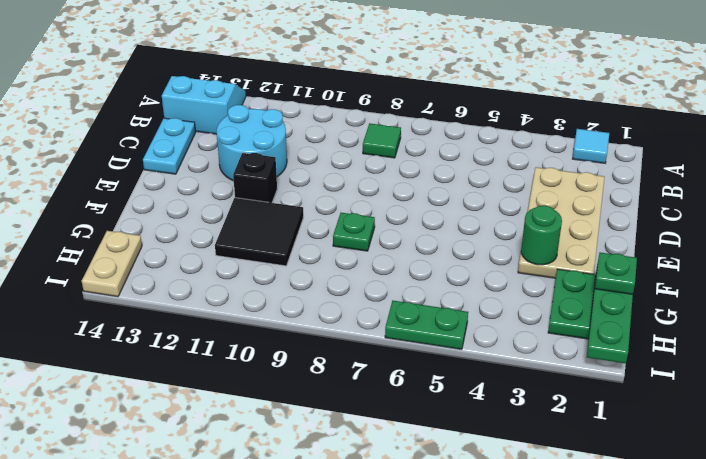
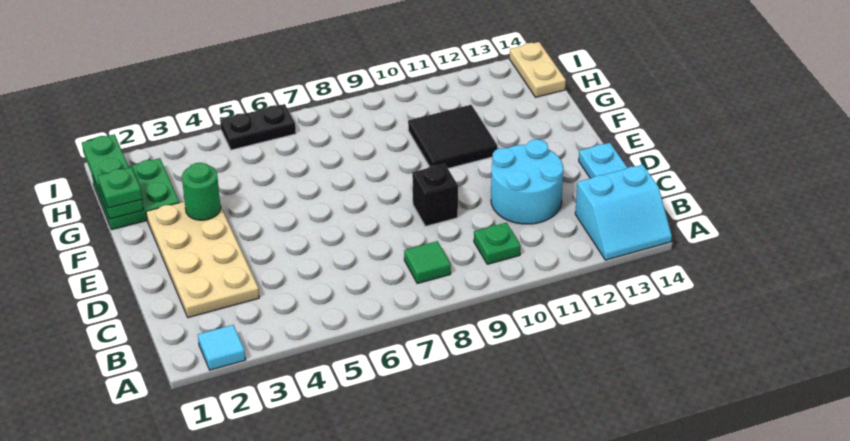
black brick E11 level 1 -> black brick D9 level 1
green plate F8 level 1 -> green plate B10 level 1
green plate I5:I6 level 1 -> black plate I5:I6 level 1

